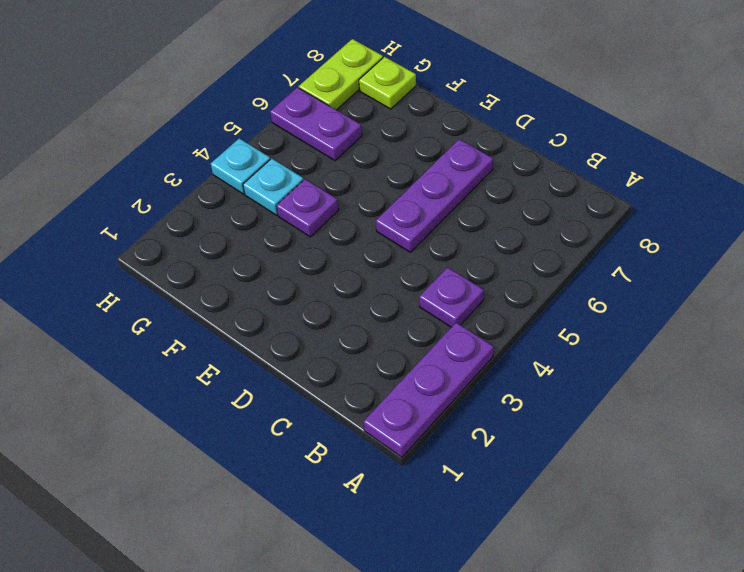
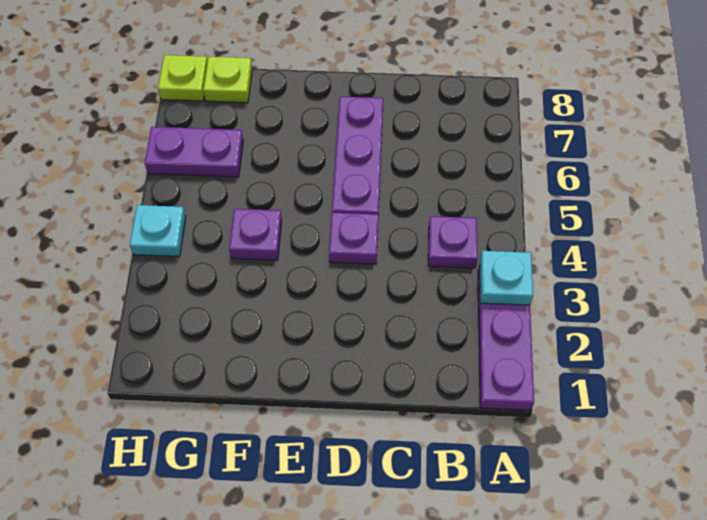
none -> purple plate D4 level 1
cyan plate G4 level 1 -> cyan plate A3 level 2
lime plate H7:H8 level 1 -> lime plate H8 level 1

